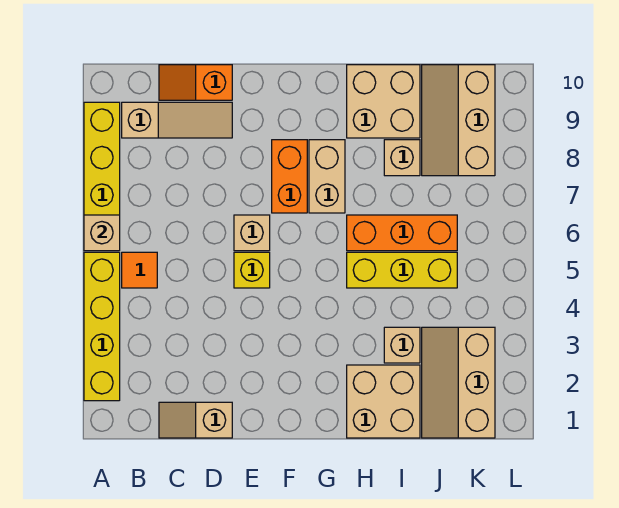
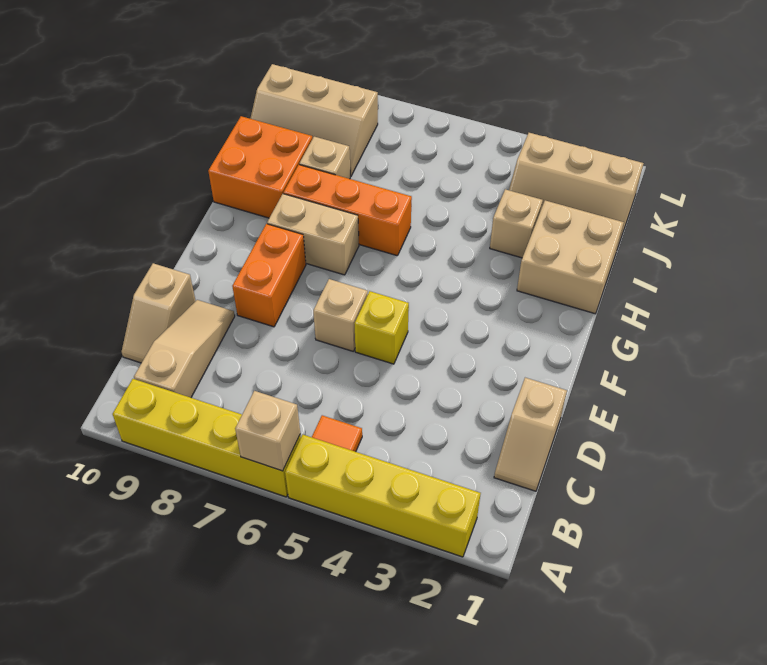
orange slope C10:D10 level 1 top D -> tan slope C10:D10 level 1 top D
orange brick F7:F8 level 1 -> orange brick E8:F8 level 1
yellow brick H5:J5 level 1 -> none
orange brick H6:J6 level 1 -> orange brick H6:H8 level 1
tan brick H9:I10 level 1 -> orange brick H9:I10 level 1

